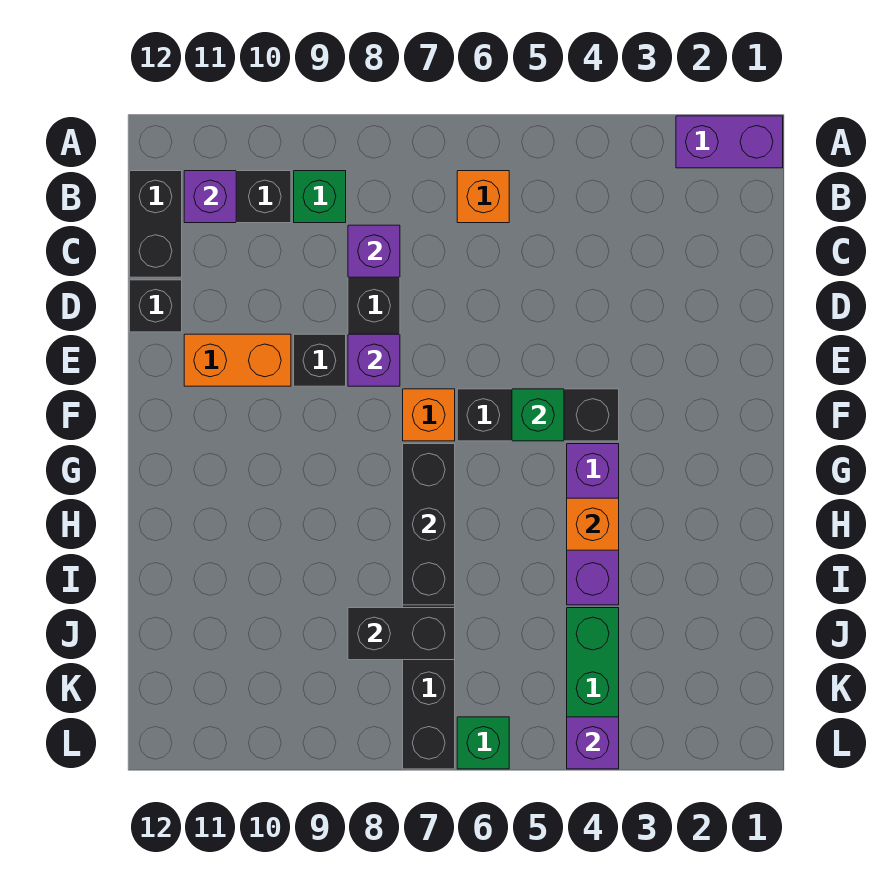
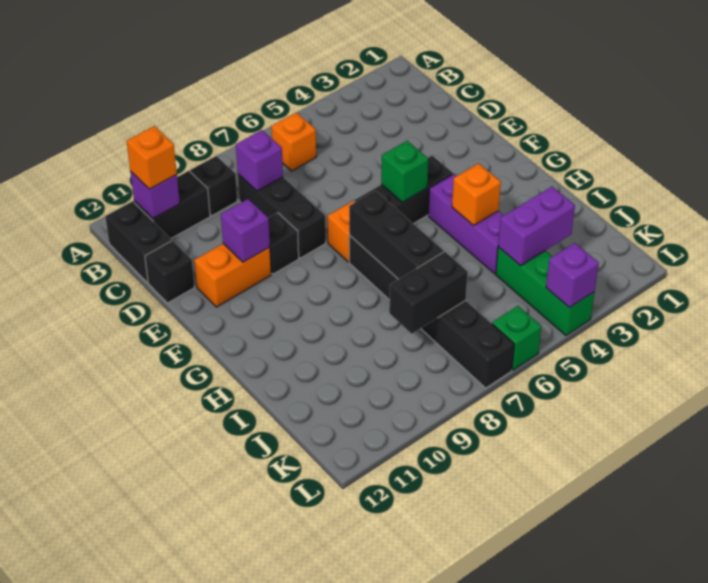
purple brick A1:A2 level 1 -> purple brick J3:J4 level 2
green brick B9 level 1 -> black brick B9 level 1
none -> orange brick B11 level 3
purple brick E8 level 2 -> purple brick E10 level 2

